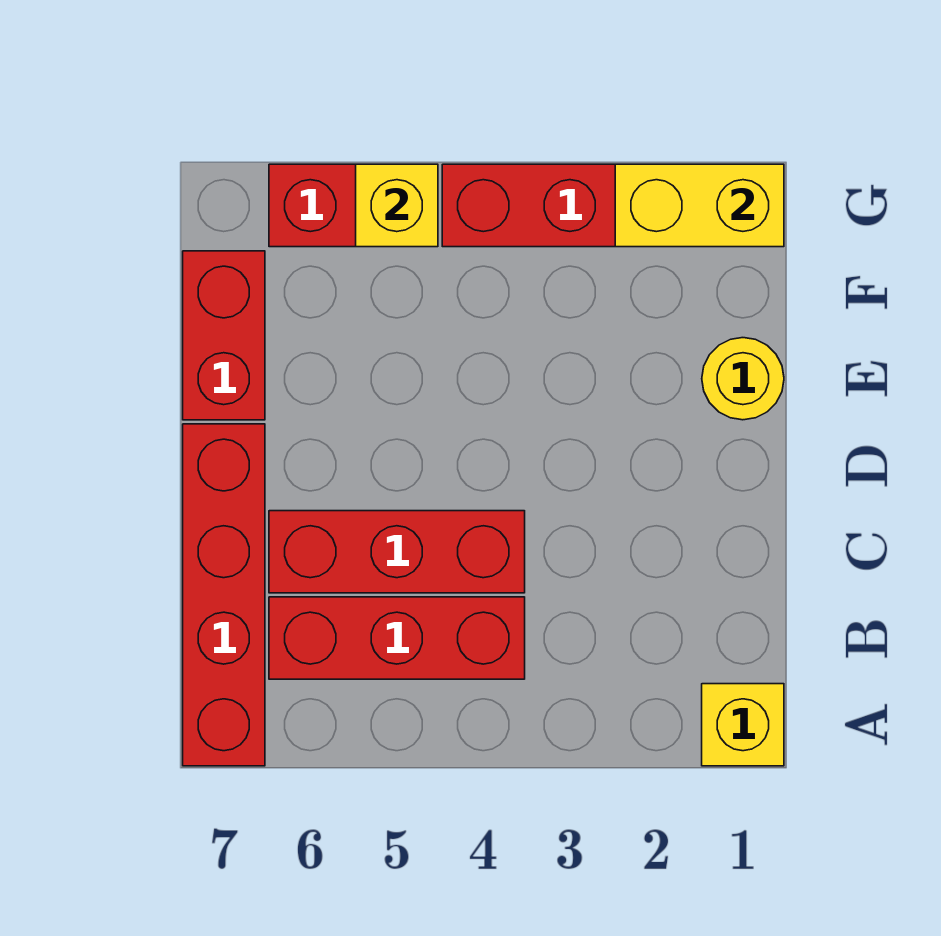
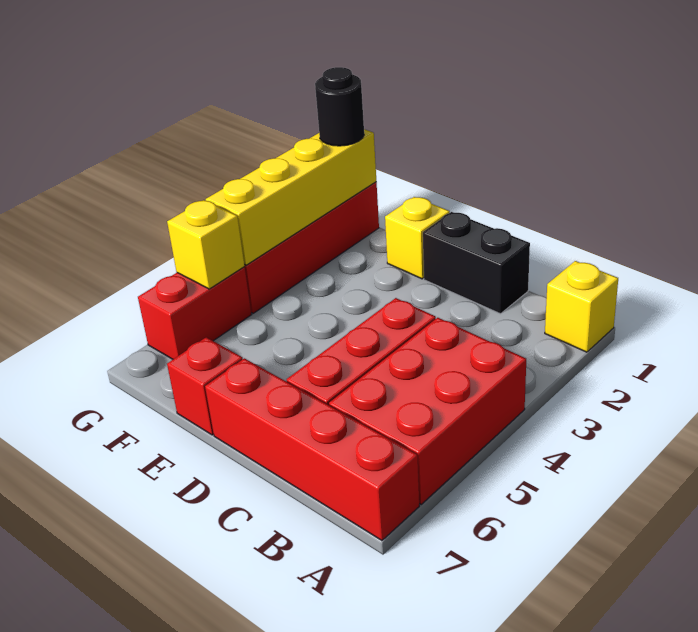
red brick B4:B6 level 1 -> red brick A4:B6 level 1
none -> black brick C1:D1 level 1
yellow round brick E1 level 1 -> yellow brick E1 level 1
red brick E7:F7 level 1 -> red brick E7 level 1
yellow brick G1:G2 level 2 -> yellow brick G1:G4 level 2
none -> black round brick G1 level 3

